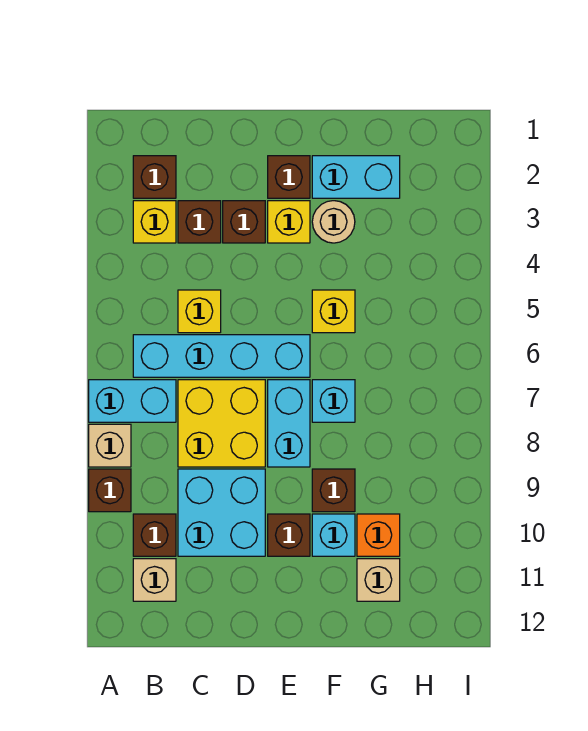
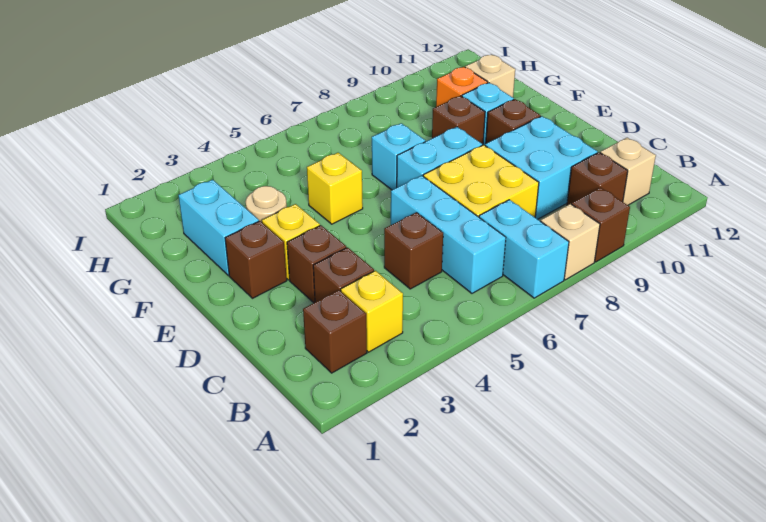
cyan brick B6:E6 level 1 -> cyan brick B6:D6 level 1
yellow brick C5 level 1 -> brown brick C5 level 1

